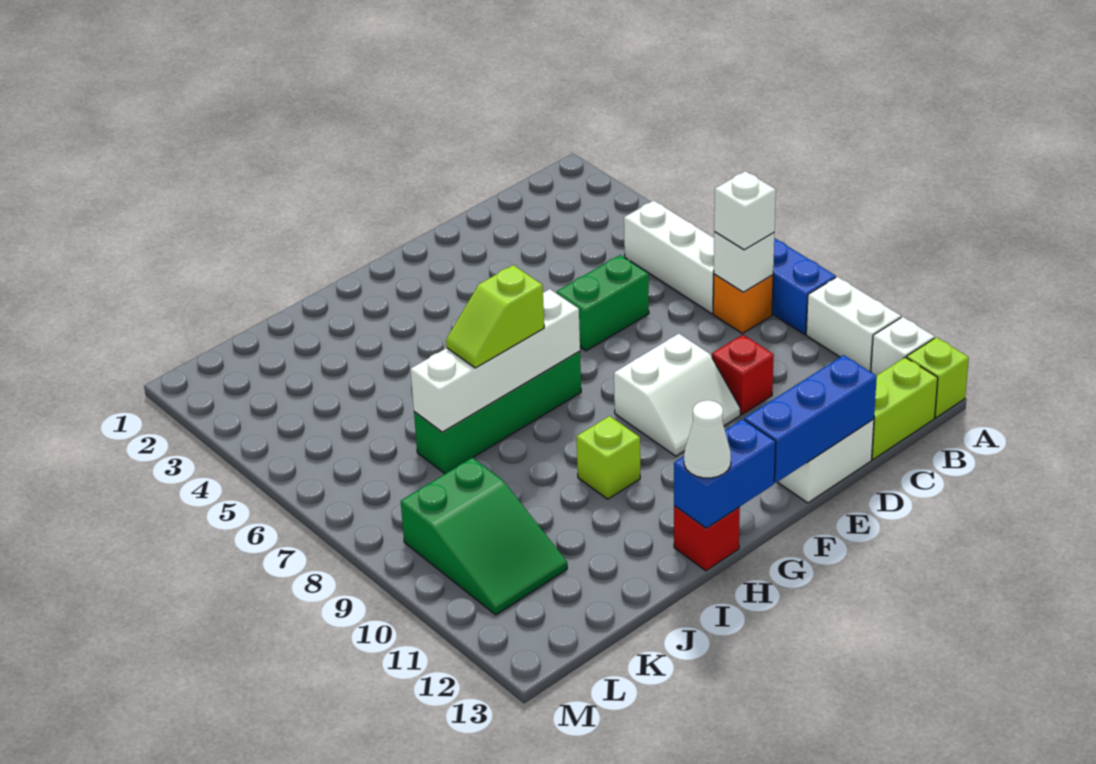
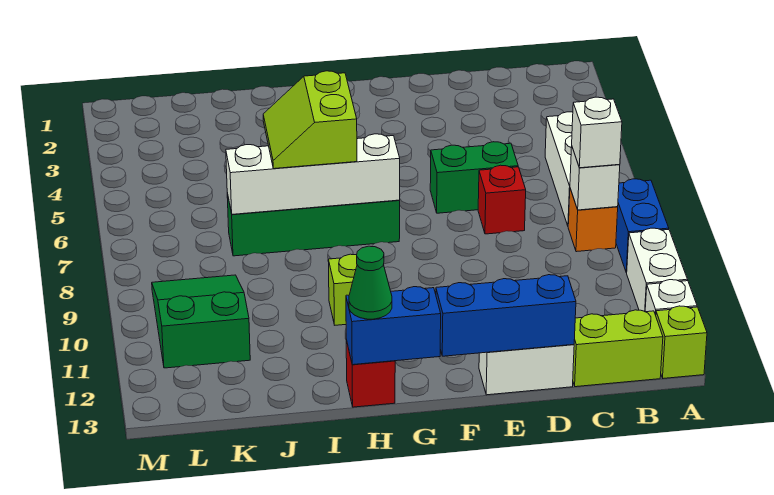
red brick D10 level 1 -> red brick D7 level 1
white slope E9:F10 level 1 top 9 -> none
lime slope H7:I7 level 3 top H -> lime slope H6:I7 level 3 top H
white cone H13 level 3 -> green cone H13 level 3
green slope K9:L11 level 1 top 9 -> green slope K9:L11 level 1 top 11

